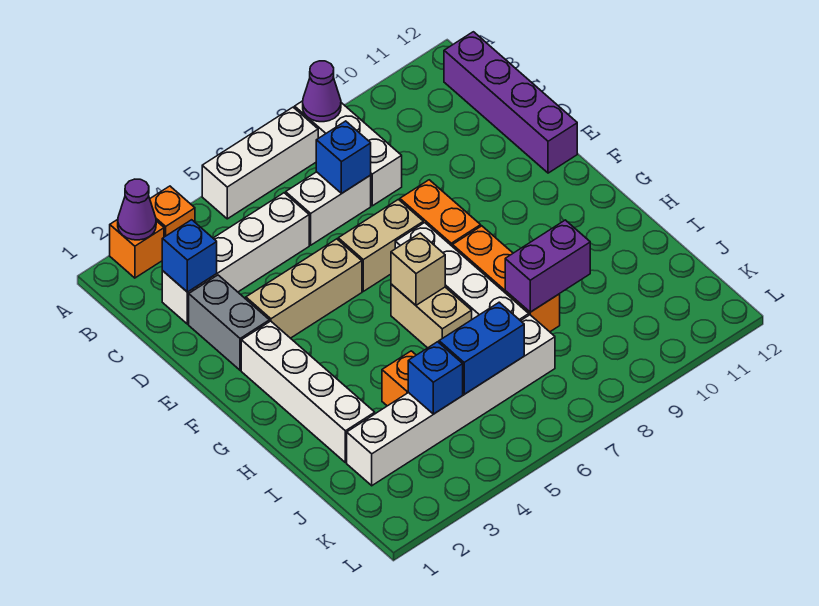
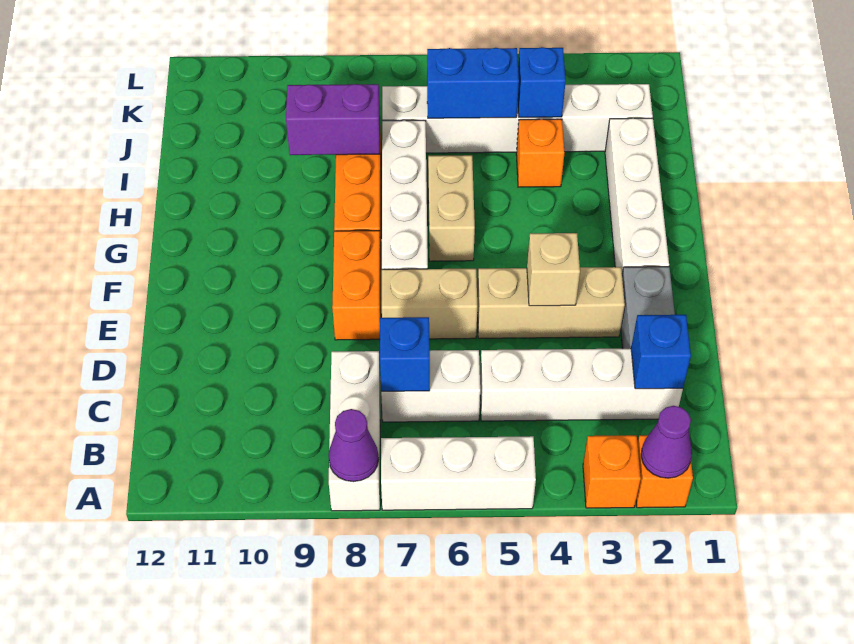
purple brick B12:E12 level 1 -> none
tan brick G6 level 2 -> tan brick E4 level 2

